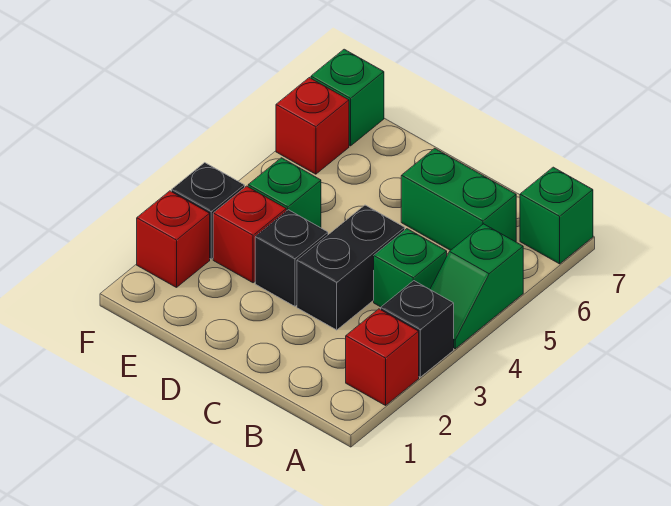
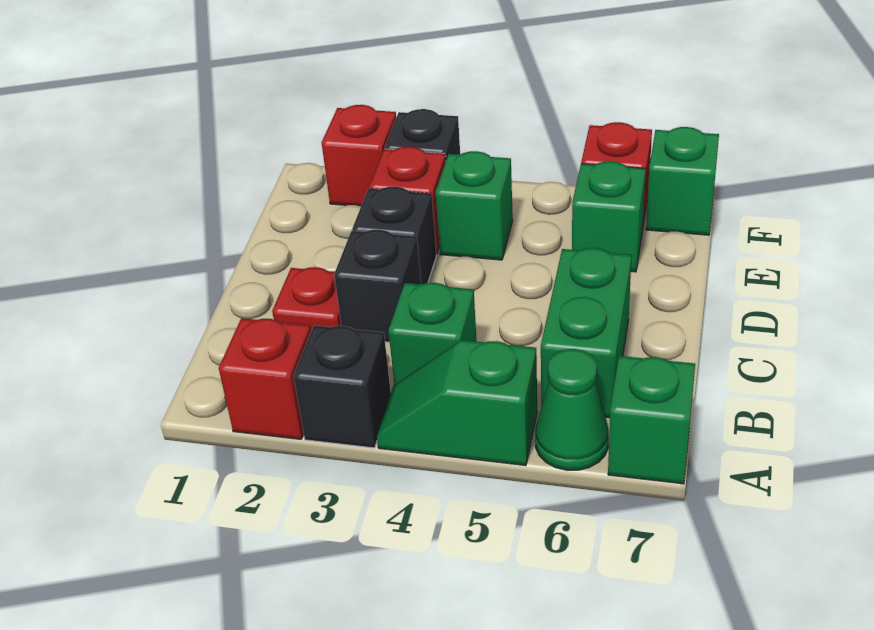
none -> green cone A6 level 1
none -> red plate C2 level 1
black brick C3:C4 level 1 -> black brick C3 level 1
none -> green brick E6 level 1

